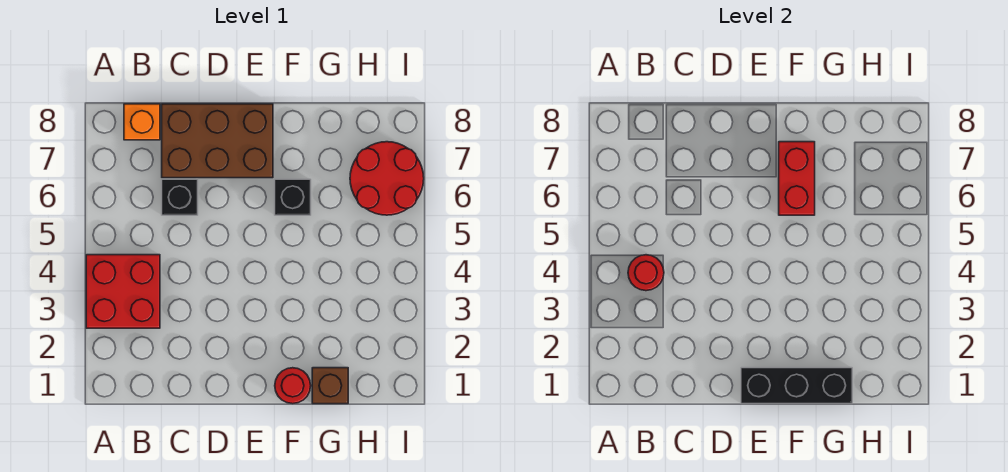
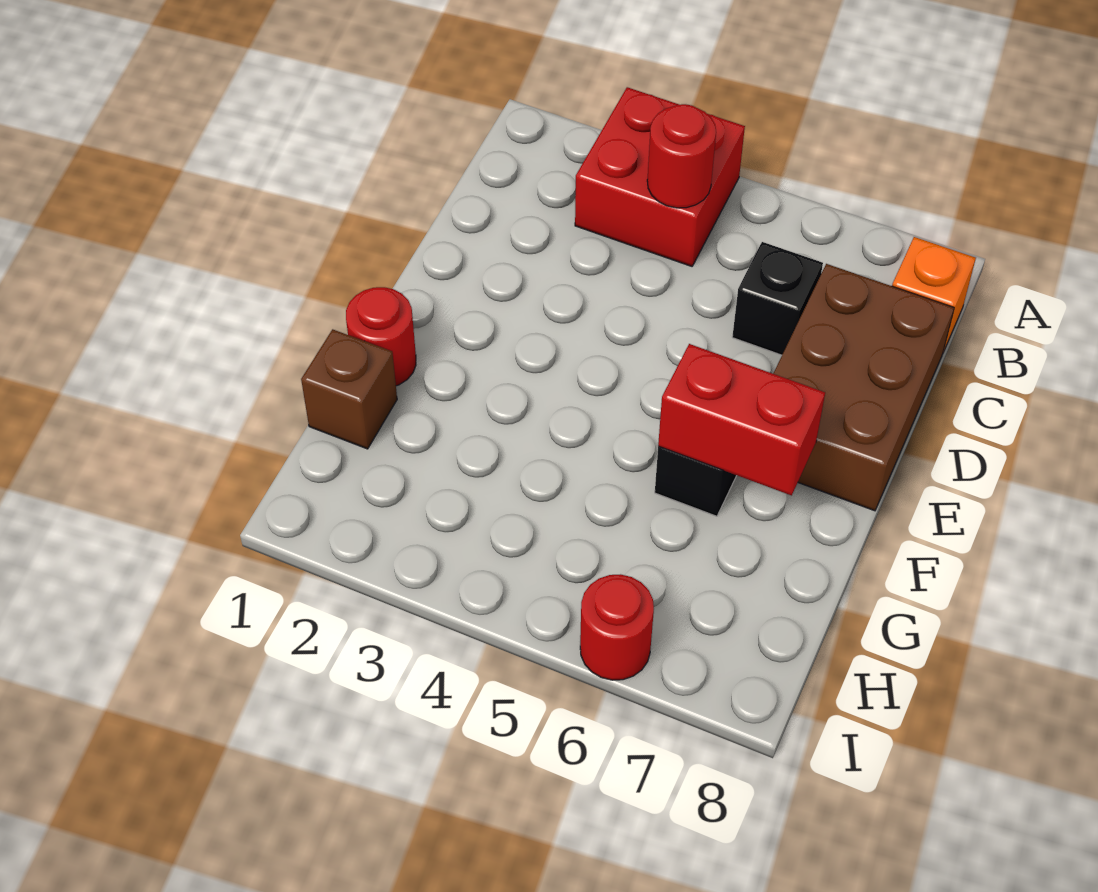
black brick E1:G1 level 2 -> none
red round brick H6:I7 level 1 -> red round brick I6 level 1

